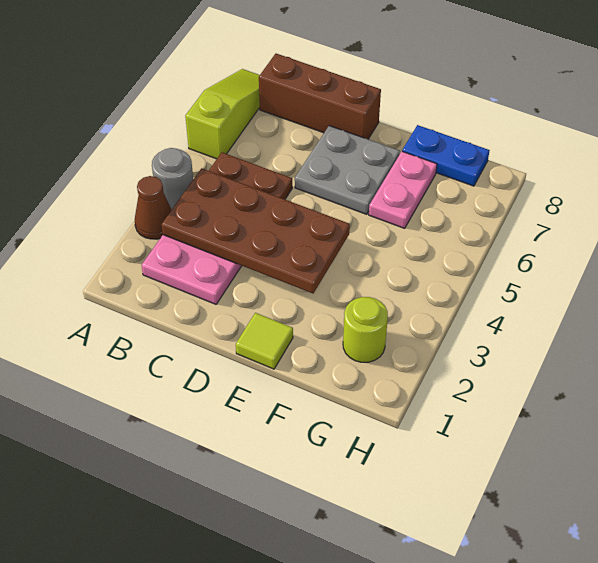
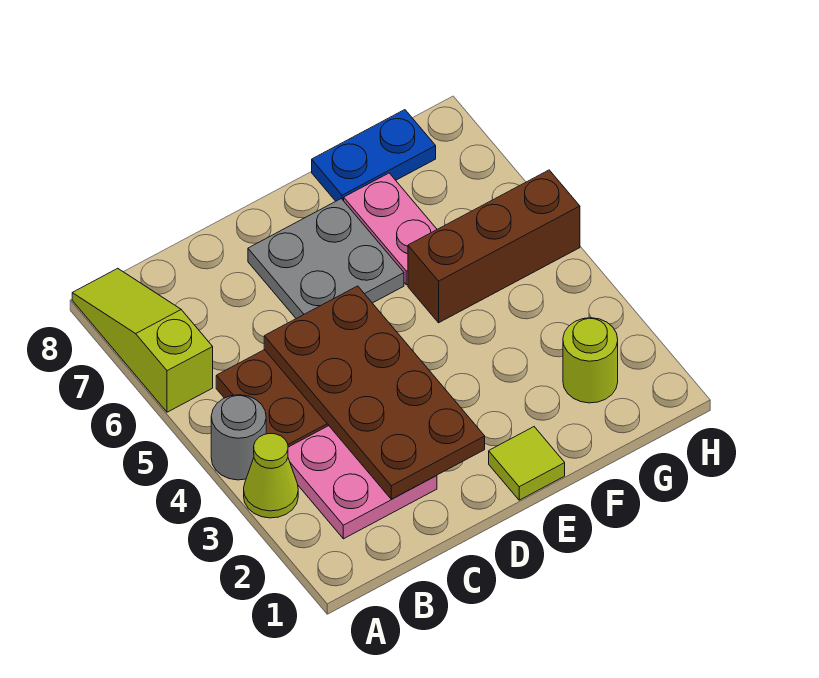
brown cone A3 level 1 -> lime cone A3 level 1
brown plate B3:E4 level 2 -> brown plate C2:D5 level 2
brown brick B8:D8 level 1 -> brown brick F5:H5 level 1

